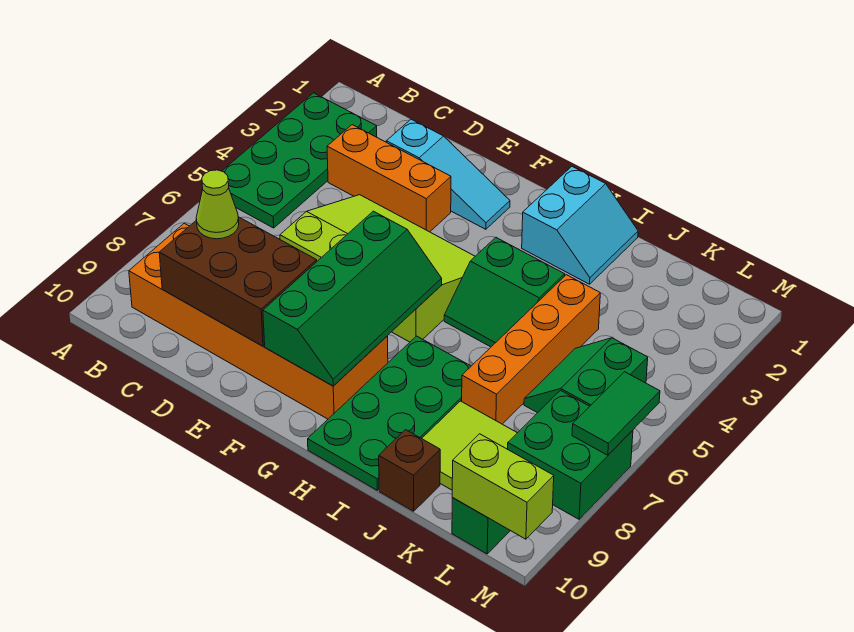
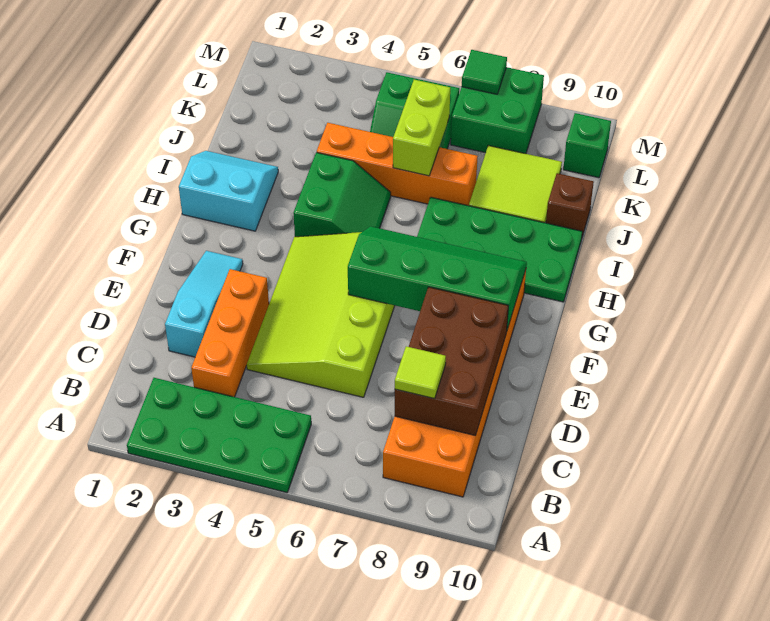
lime cone C8 level 3 -> lime tile C8 level 3
lime brick L10:M10 level 2 -> lime brick J6:K6 level 2
green tile M6:M7 level 2 -> green tile M7 level 2

